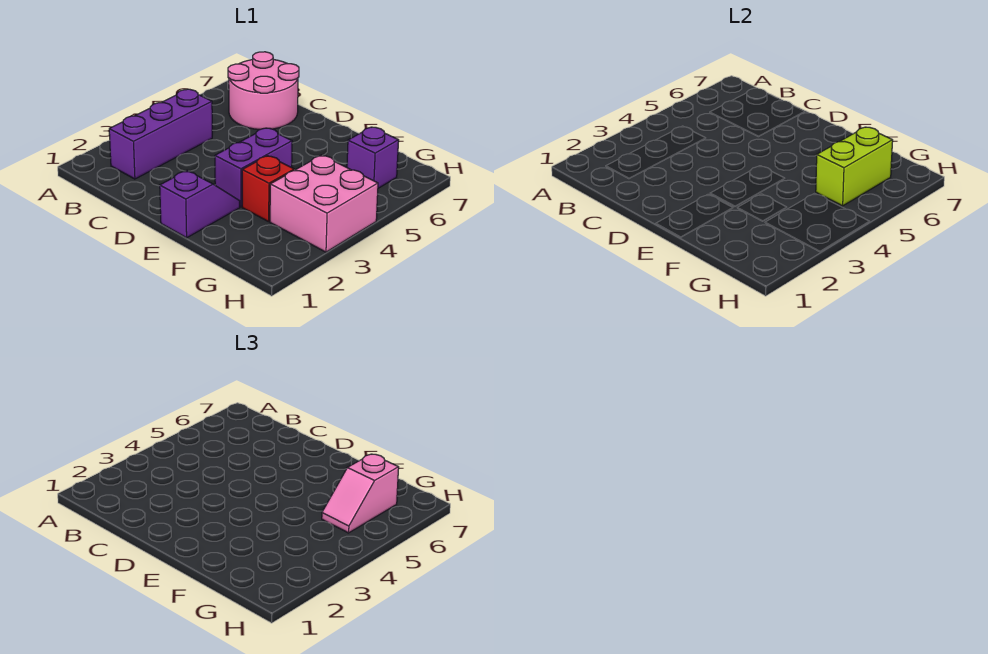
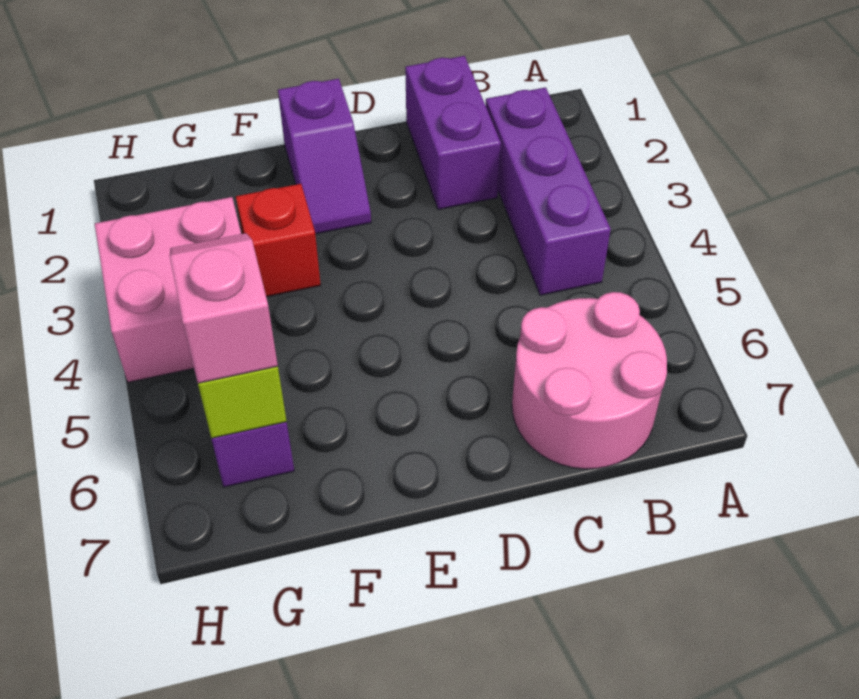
purple brick E3:E4 level 1 -> purple brick C1:C2 level 1

